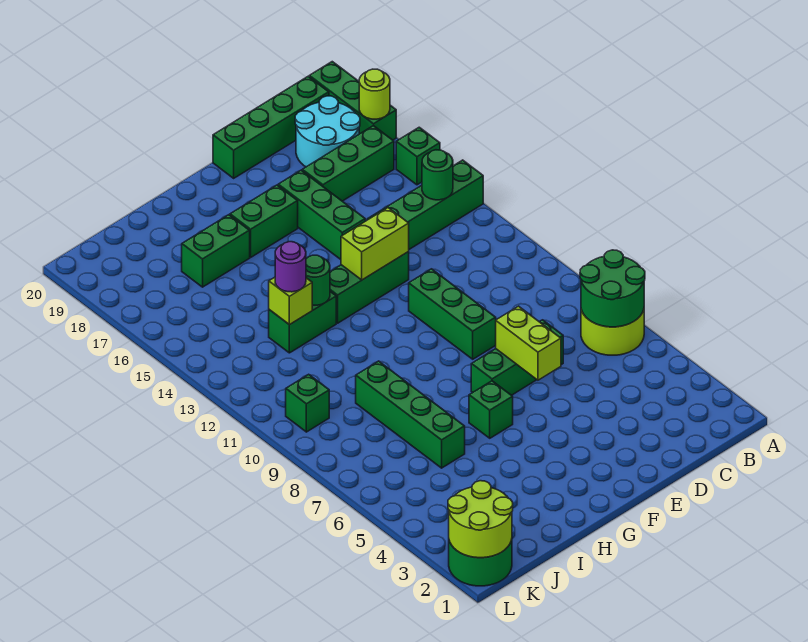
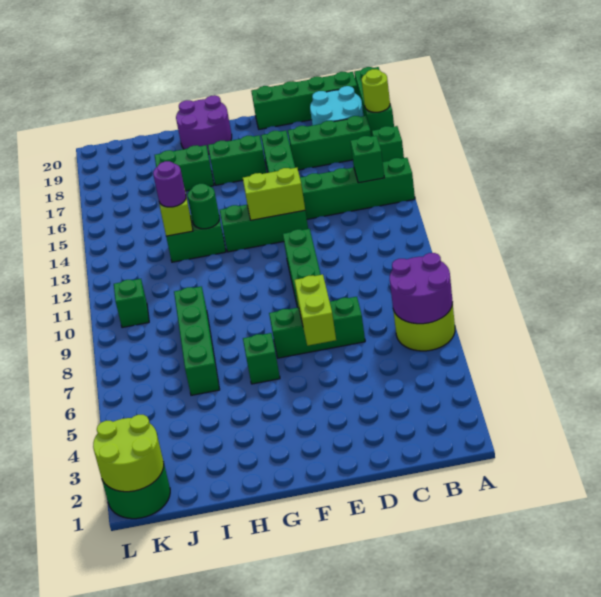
green round brick A6:B7 level 2 -> purple round brick A6:B7 level 2
green round brick B14 level 2 -> green brick B14 level 2
none -> purple round brick G19:H20 level 1

